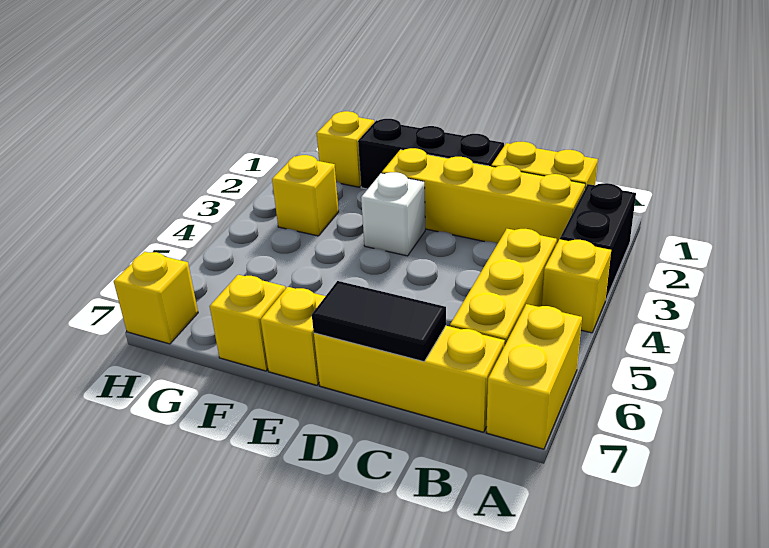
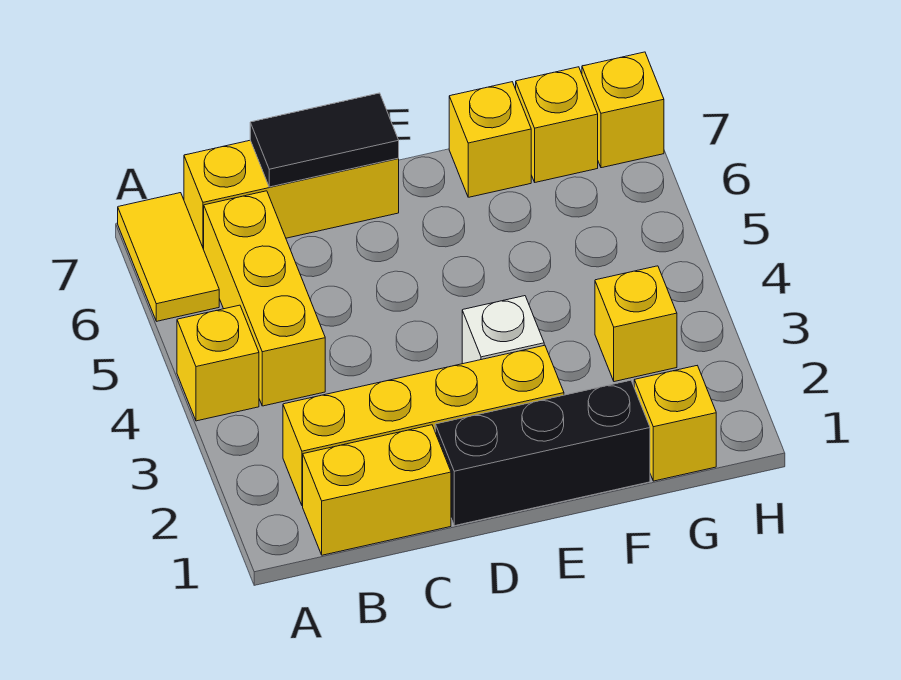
black brick A2:A3 level 1 -> none
yellow brick A6:A7 level 1 -> yellow tile A6:A7 level 1
yellow brick E7 level 1 -> yellow brick G7 level 1

